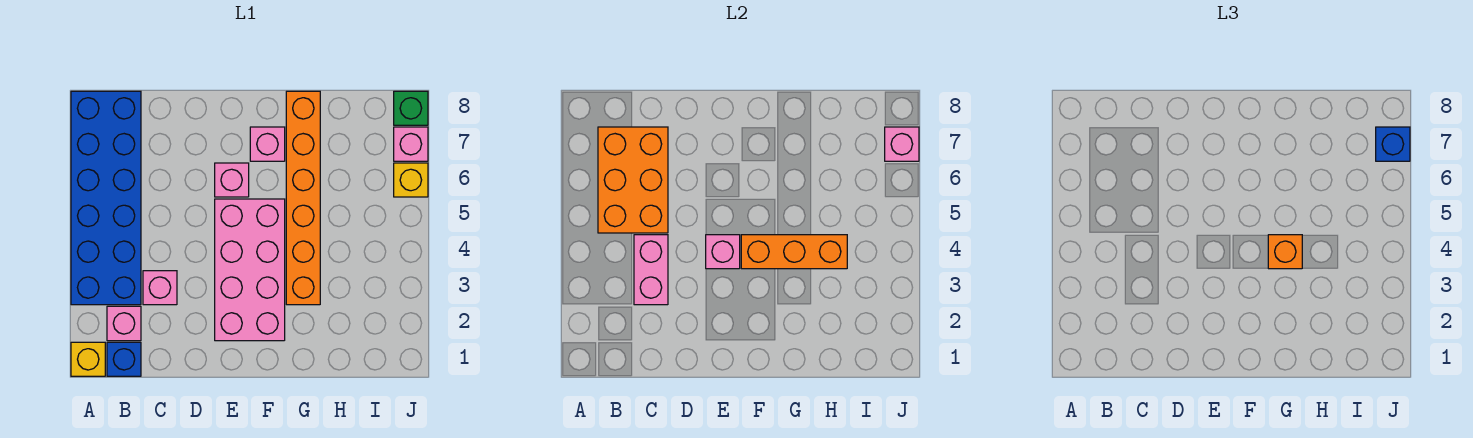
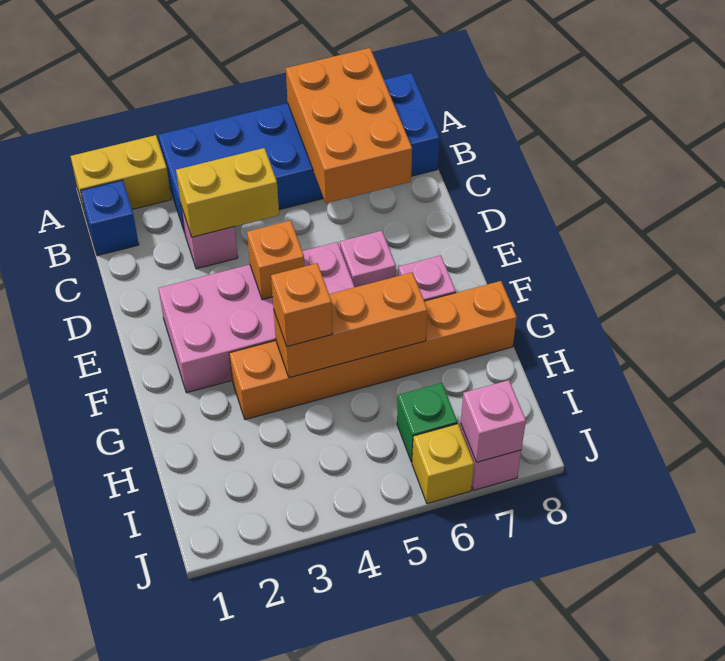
yellow brick A1 level 1 -> yellow brick A1:A2 level 1
pink brick B2 level 1 -> none
orange brick B5:C7 level 2 -> orange brick A6:C7 level 2
pink brick C3:C4 level 2 -> yellow brick C3:C4 level 2
pink brick E4 level 2 -> orange brick E4 level 2
orange brick F4:H4 level 2 -> orange brick G4:G6 level 2
blue brick J7 level 3 -> none
green brick J8 level 1 -> green brick I6 level 1

